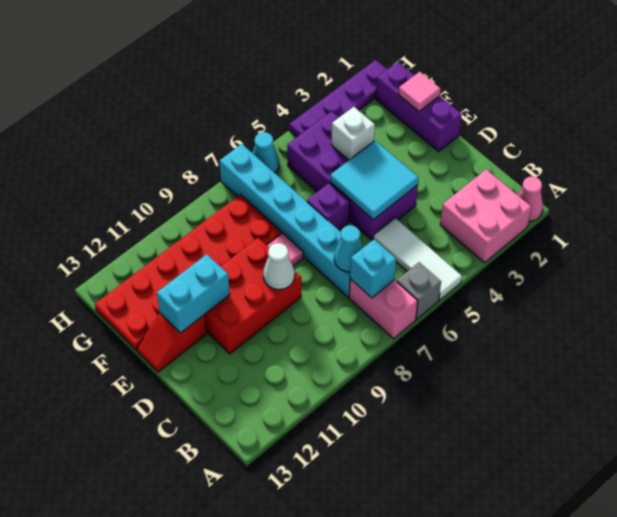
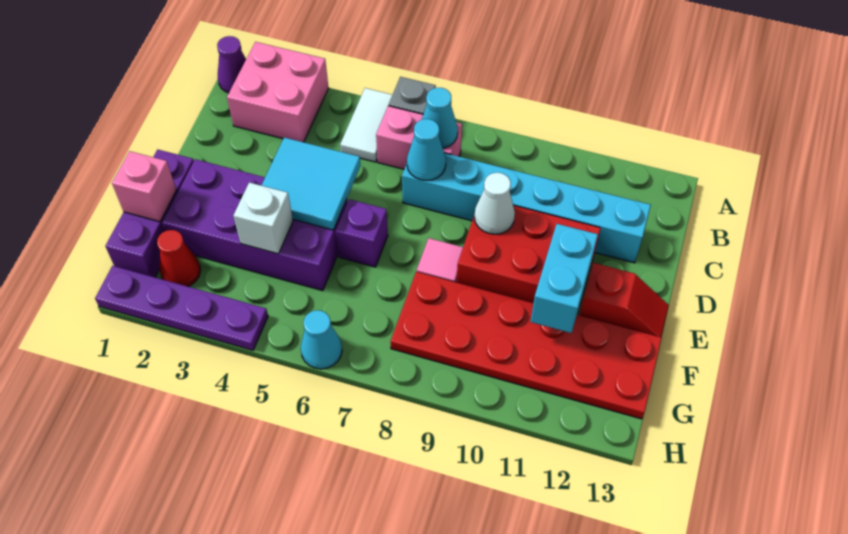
pink cone A1 level 1 -> purple cone A1 level 1
white tile A5:C5 level 1 -> white tile A5:B5 level 1
pink brick A7:B7 level 1 -> pink brick B6:B7 level 1
cyan brick B7 level 2 -> cyan cone B7 level 2
cyan brick C7:H7 level 1 -> cyan brick C7:C12 level 1
purple brick D4:G5 level 1 -> purple brick E2:F5 level 1
cyan brick E11:E12 level 2 -> cyan brick E11:F11 level 2
pink tile F1 level 2 -> pink brick F1 level 2
none -> red cone G2 level 1

